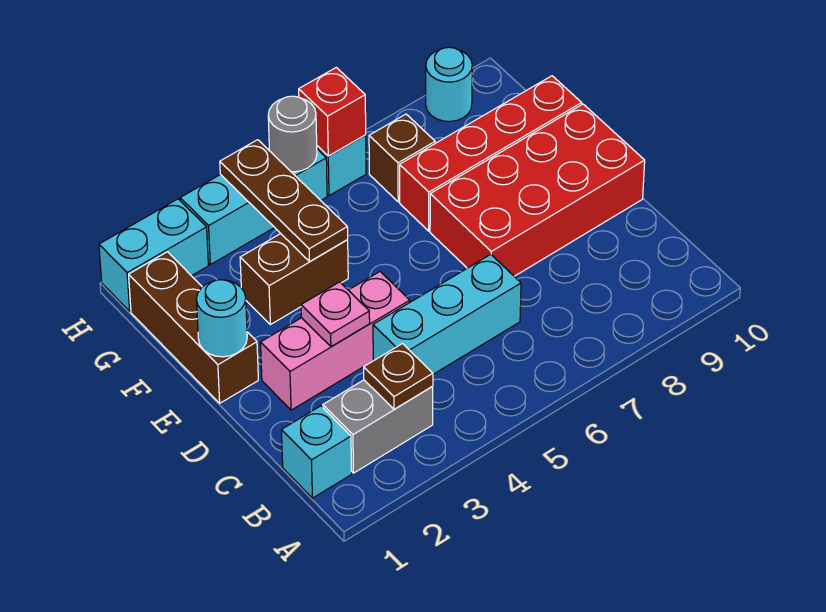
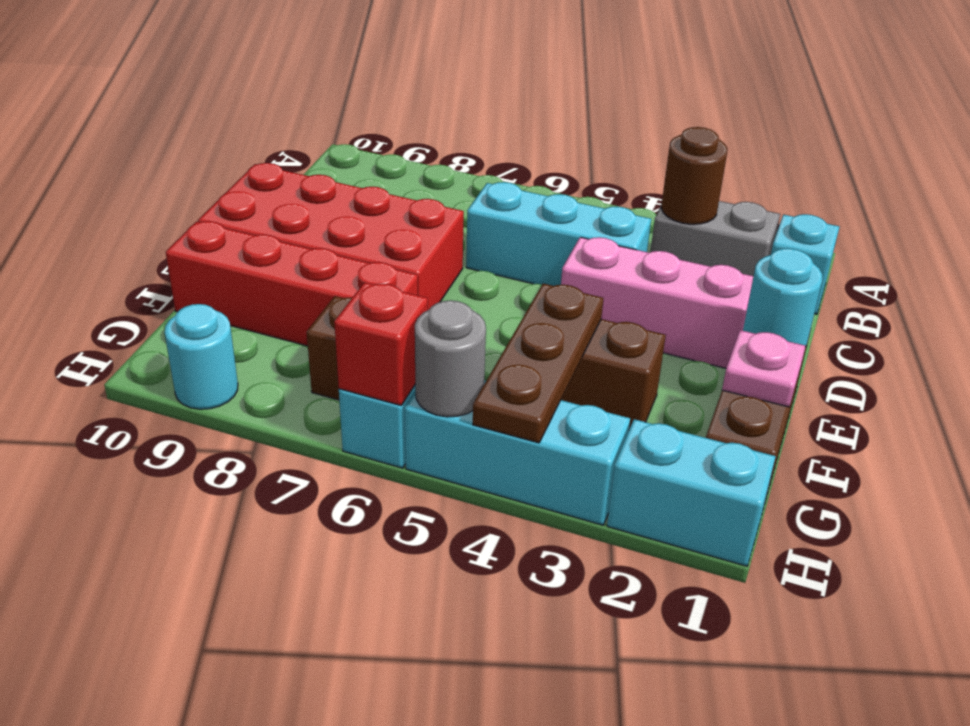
brown plate B3 level 2 -> brown round brick B3 level 2
pink plate D3 level 2 -> pink plate F1 level 2

